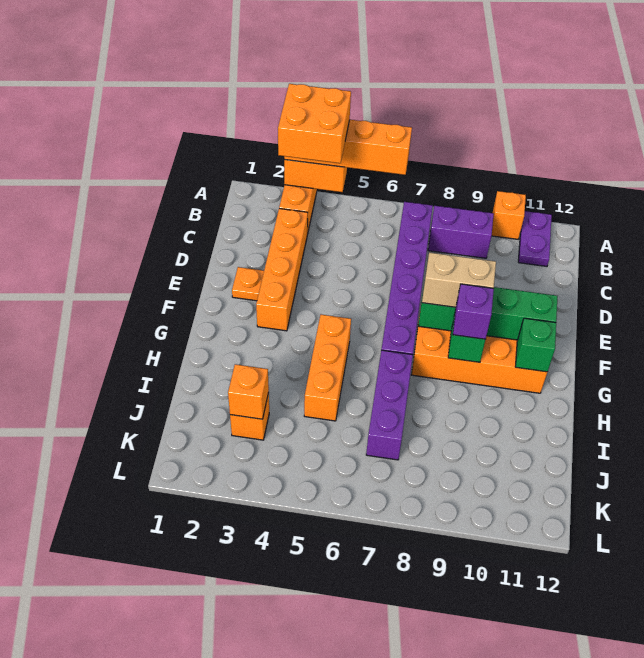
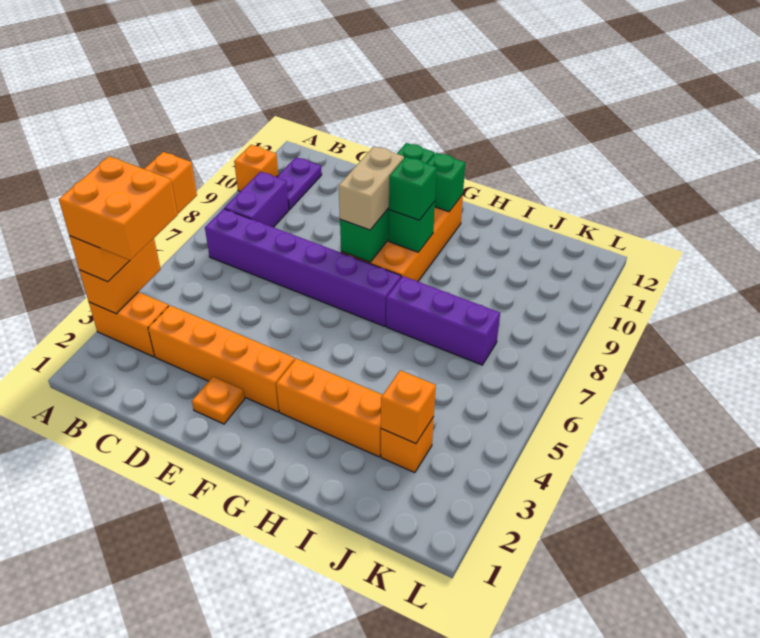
purple plate A11:B11 level 1 -> purple plate B10:B11 level 1
orange brick G5:I5 level 1 -> orange brick G3:I3 level 1
purple brick G9 level 3 -> green brick G9 level 3

